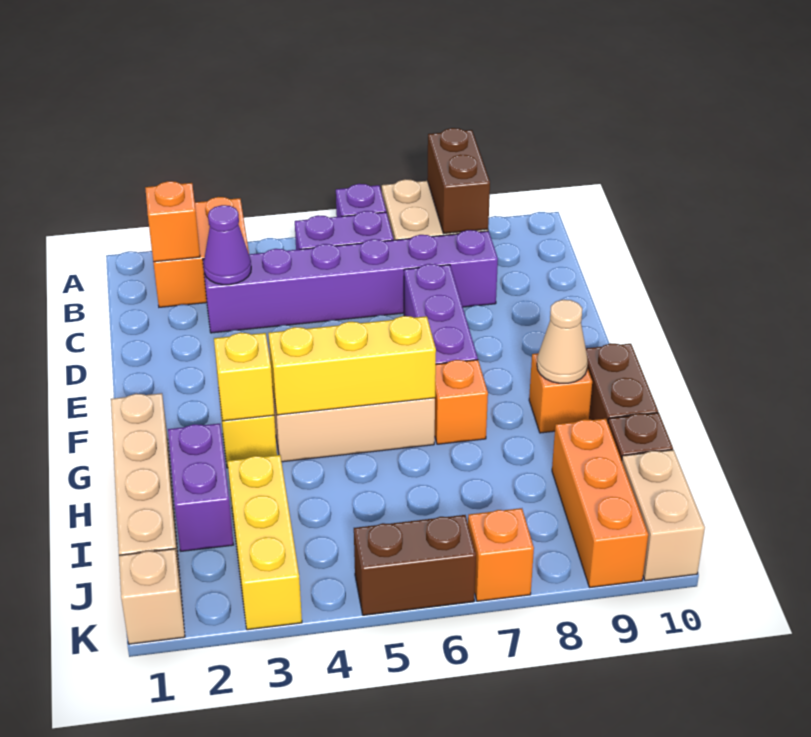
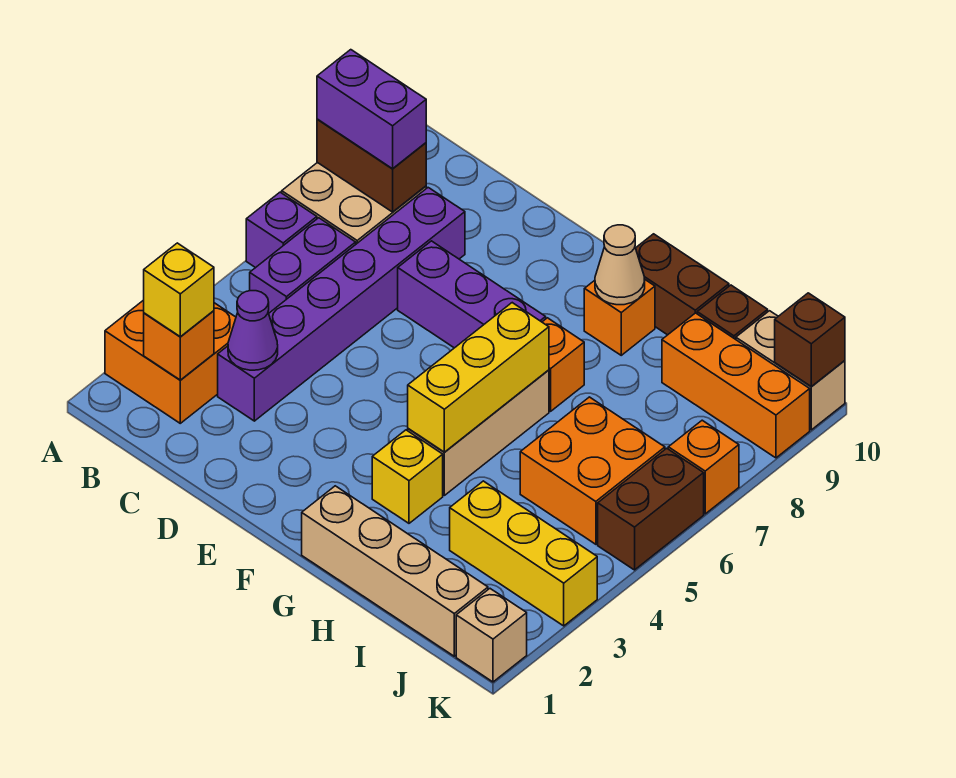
yellow brick G3 level 2 -> yellow brick B2 level 3
purple brick H2:I2 level 1 -> purple brick A8:B8 level 3
none -> orange brick I5:J6 level 1
none -> brown brick K10 level 2

